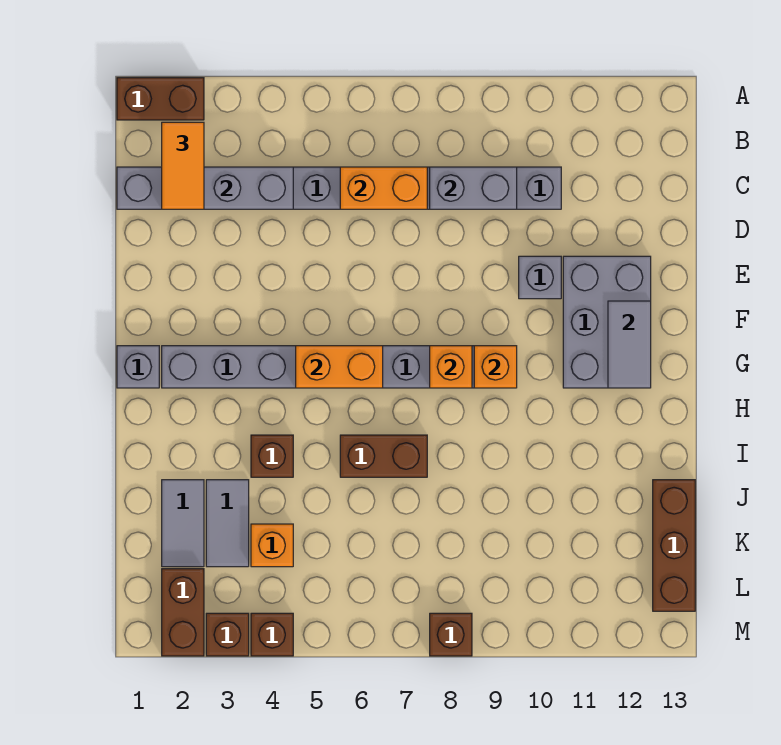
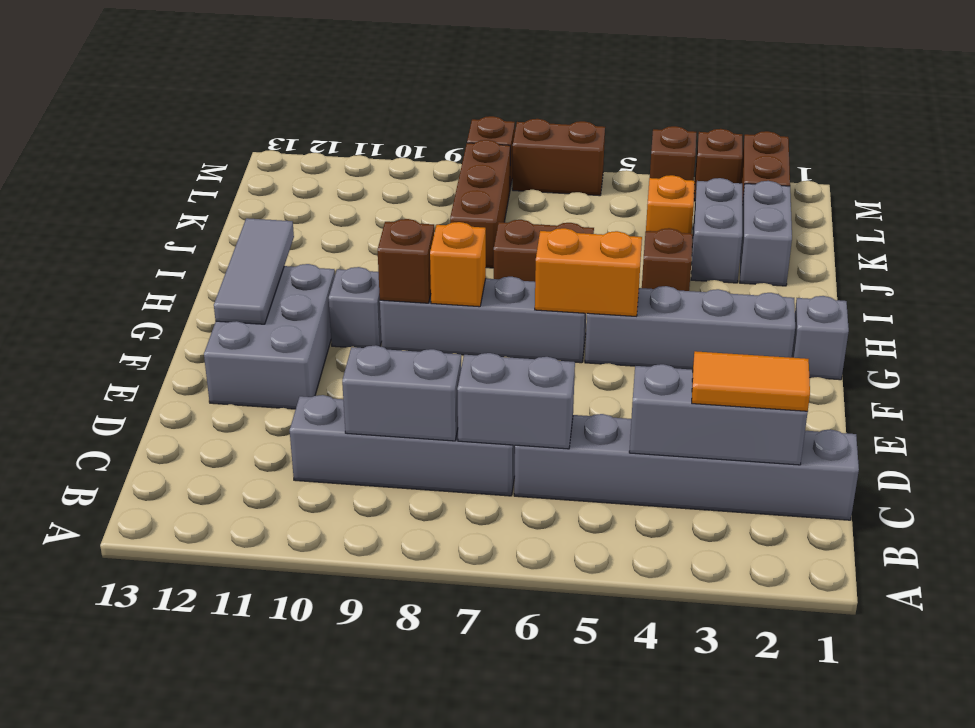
brown brick A1:A2 level 1 -> brown brick M6:M7 level 1
orange tile B2:C2 level 3 -> orange tile C2:C3 level 3
orange brick C6:C7 level 2 -> grey brick C6:C7 level 2
grey brick E10 level 1 -> grey brick G10 level 1
grey tile F12:G12 level 2 -> grey tile F12:H12 level 2
orange brick G9 level 2 -> brown brick G9 level 2
grey tile J2:K2 level 1 -> grey brick J2:K2 level 1
grey tile J3:K3 level 1 -> grey brick J3:K3 level 1
brown brick J13:L13 level 1 -> brown brick J8:L8 level 1

